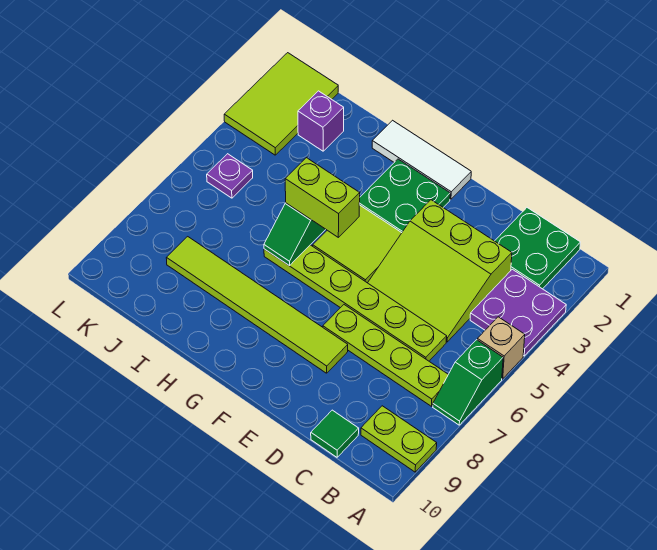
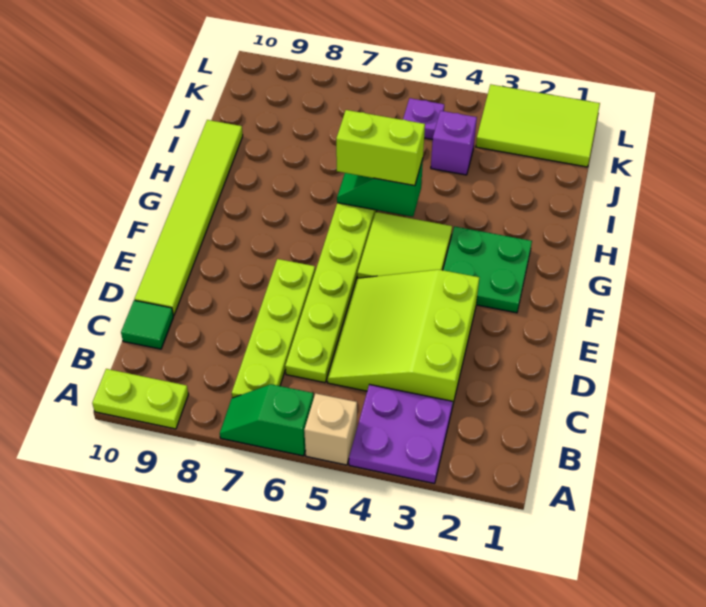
lime plate A9:B9 level 1 -> lime plate A9:A10 level 1
green plate B1:C2 level 1 -> none
lime tile E8:J8 level 1 -> lime tile D10:I10 level 1
white tile F1:H1 level 1 -> none
lime brick G5:H5 level 3 -> lime brick H5:H6 level 3
purple brick J2 level 1 -> purple brick J4 level 1

